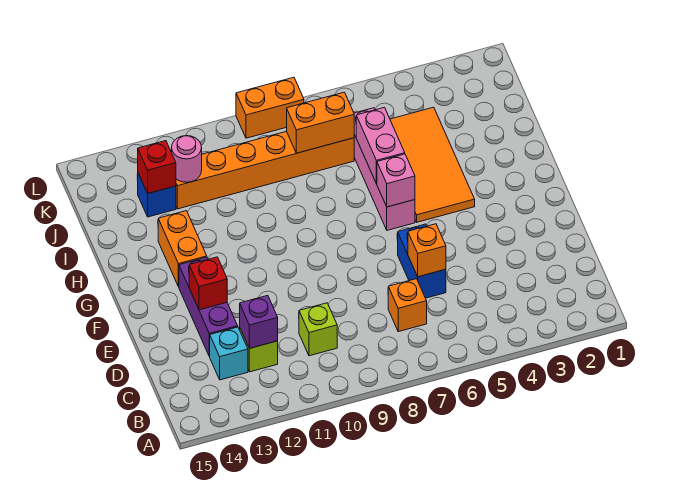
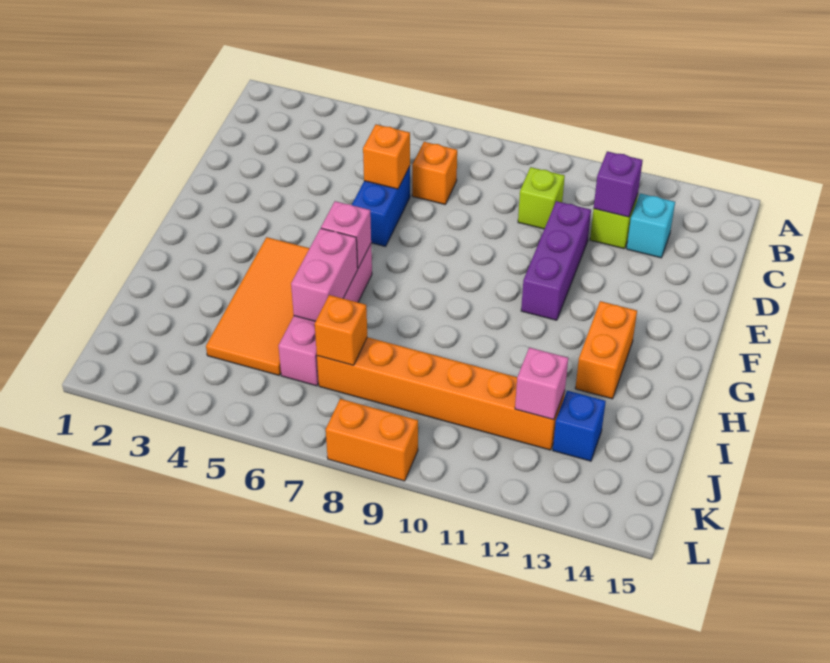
purple brick D13:F13 level 1 -> purple brick D11:F11 level 1
red brick E13 level 2 -> none
orange brick J7:J8 level 2 -> orange brick J7 level 2
pink round brick J12 level 2 -> pink brick J12 level 2
red brick J13 level 2 -> none

